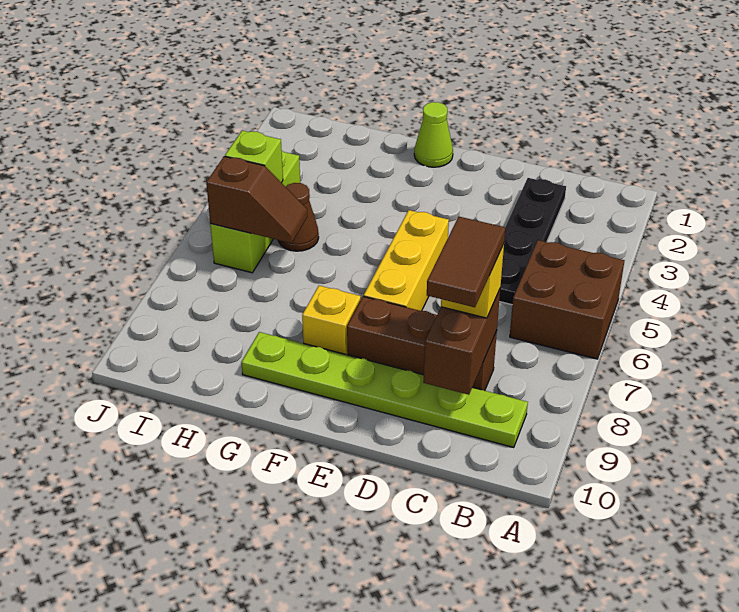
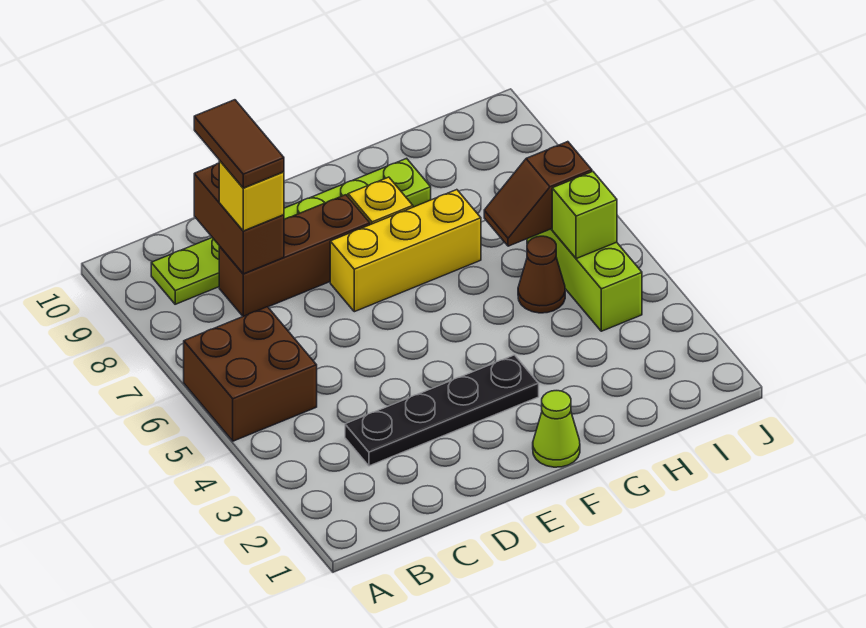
black plate C2:C5 level 1 -> black plate C3:F3 level 1
yellow brick E5:E7 level 1 -> yellow brick E7:G7 level 1

